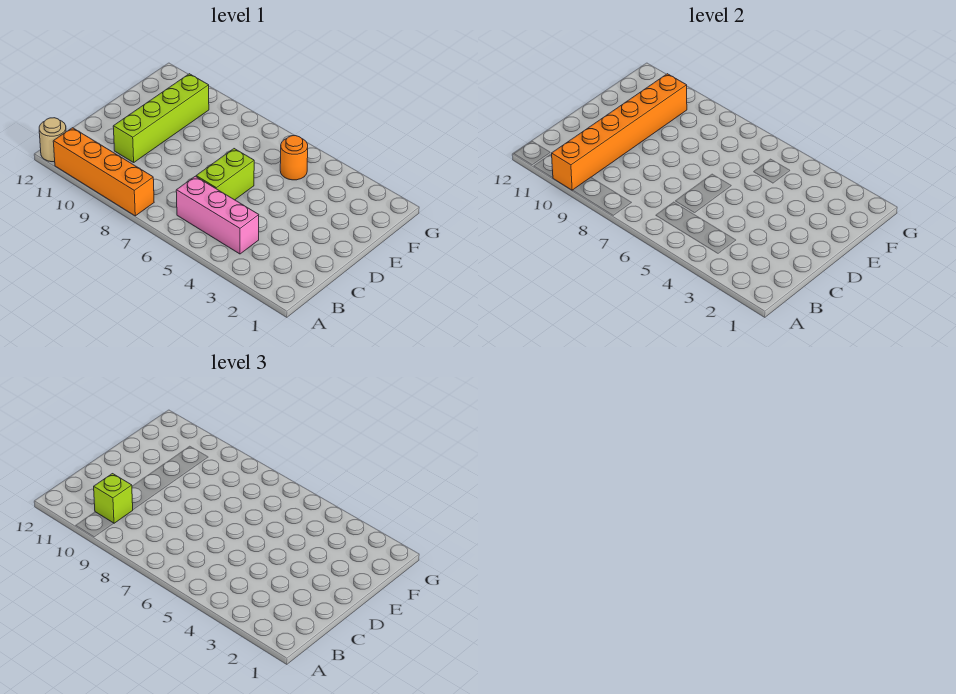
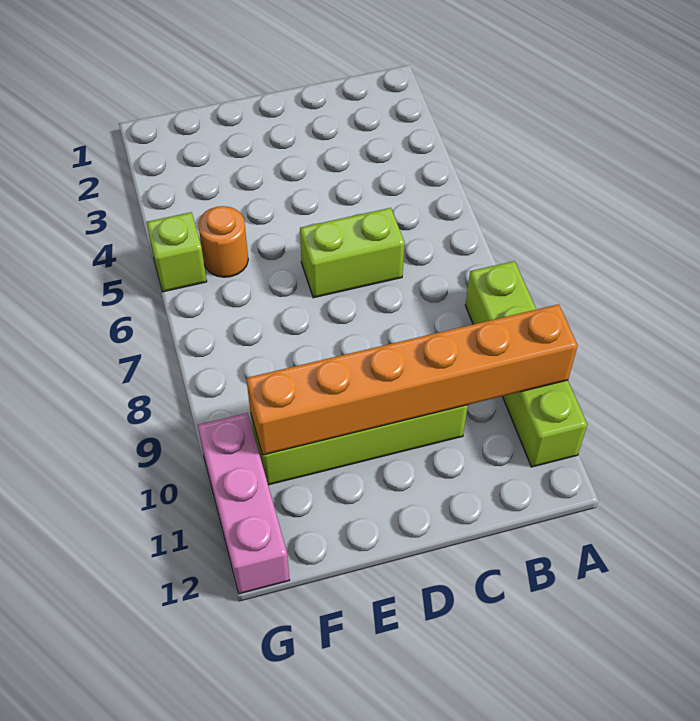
orange brick A8:A11 level 1 -> lime brick A8:A11 level 1
tan round brick A12 level 1 -> none
pink brick B4:B6 level 1 -> pink brick G10:G12 level 1
lime brick B10 level 3 -> lime brick G5 level 1

